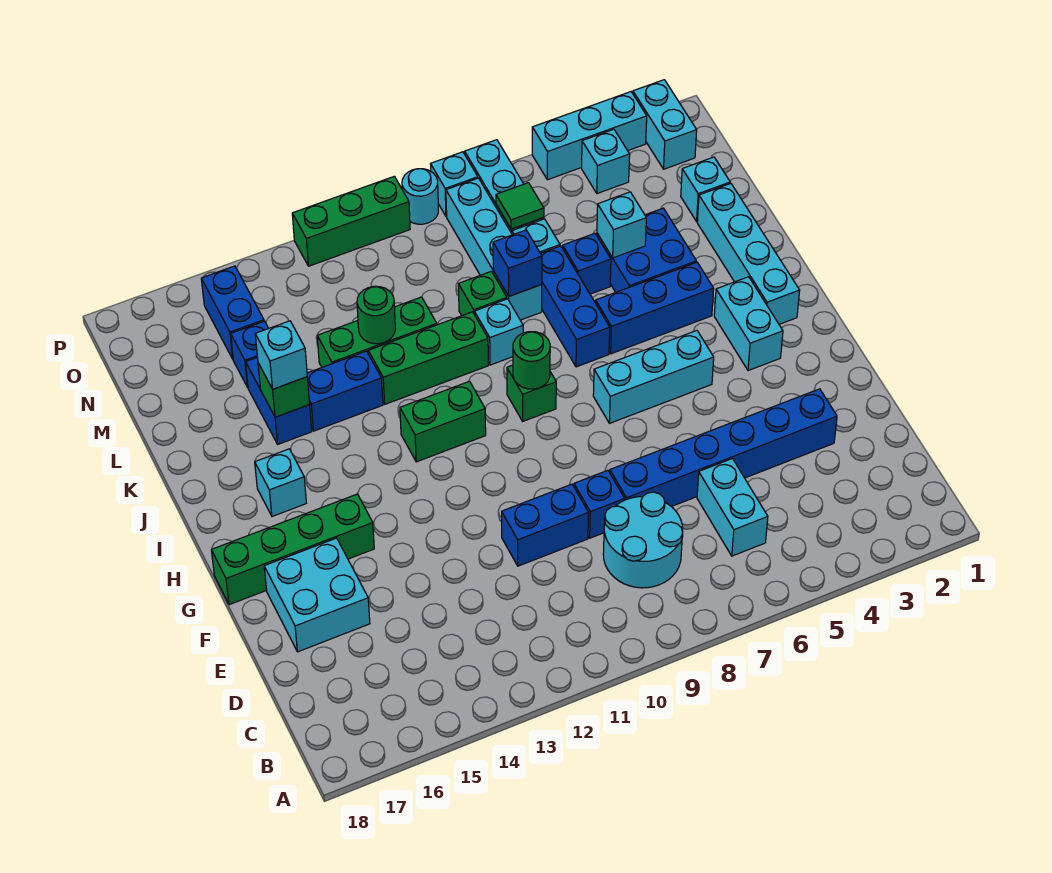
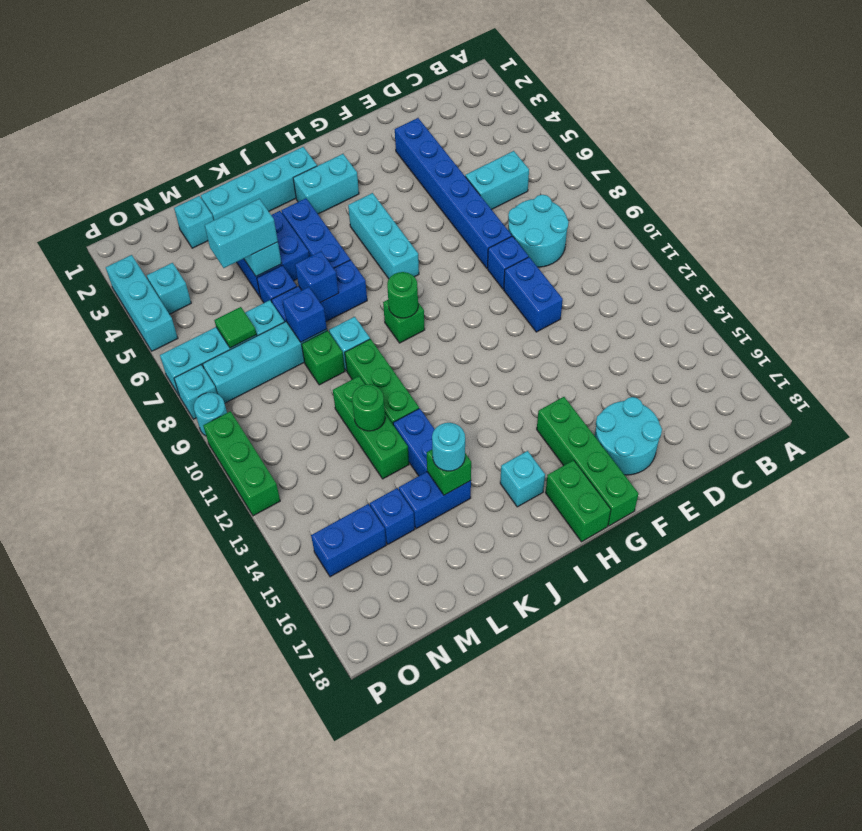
cyan brick E16:F17 level 1 -> cyan round brick E16:F17 level 1
green brick I11:I12 level 1 -> green brick H17:H18 level 1
none -> blue brick K7 level 2
cyan brick K15 level 3 -> cyan round brick K15 level 3
cyan brick O2:P2 level 1 -> cyan brick L5:M5 level 3

